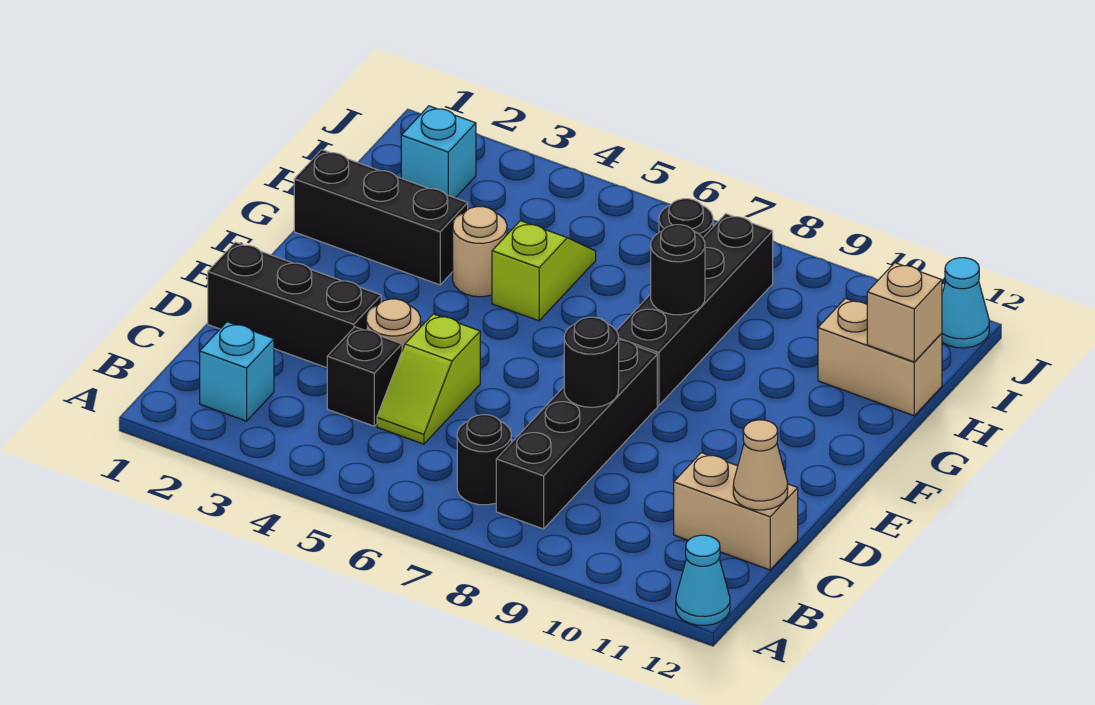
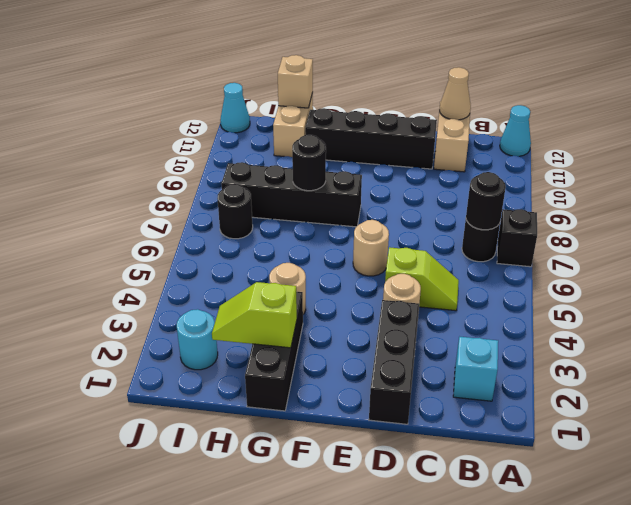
black brick B8:E8 level 1 -> black brick D11:G11 level 1
black brick C4 level 1 -> black brick A7 level 1
black round brick D8 level 2 -> black round brick B7 level 2
none -> tan round brick E6 level 1
lime slope G5:H5 level 1 top G -> lime slope G2:H2 level 2 top G
cyan brick I2 level 1 -> cyan round brick I2 level 1

